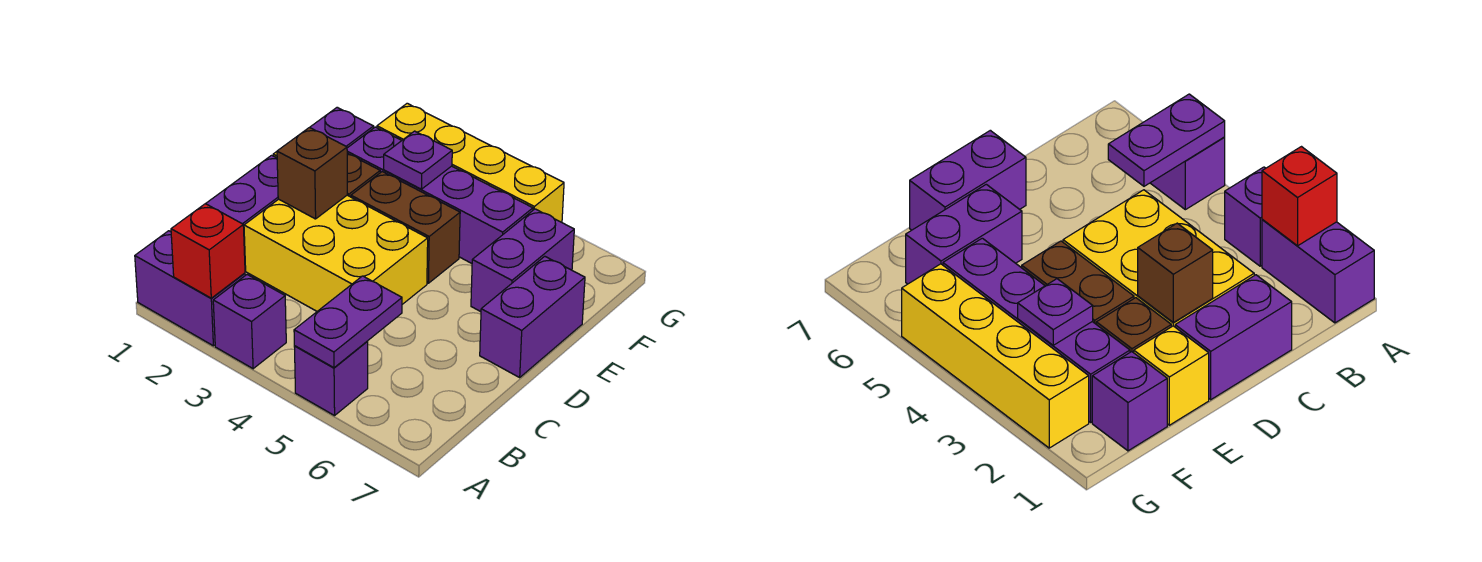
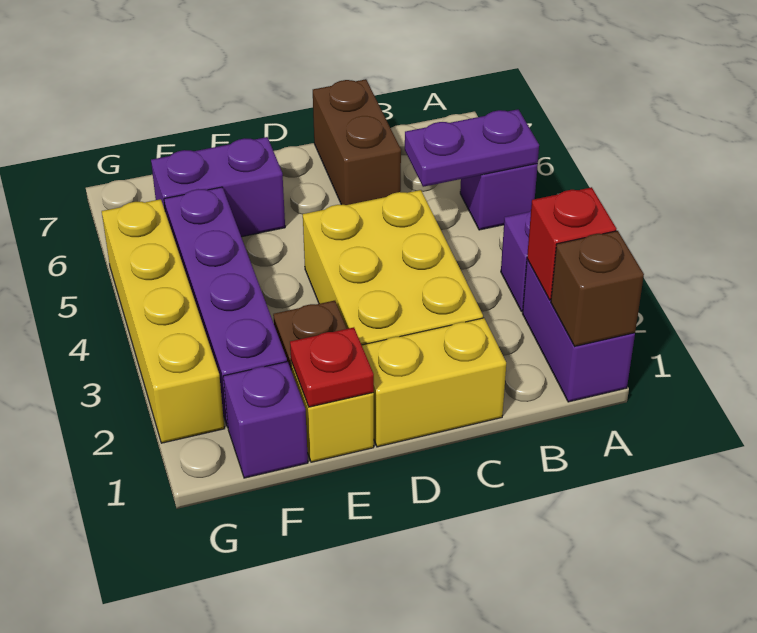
purple brick C1:D1 level 1 -> yellow brick C1:D1 level 1
brown brick D2 level 2 -> brown brick A1 level 2
purple brick D7:E7 level 1 -> none
none -> red plate E1 level 2
brown brick E3:E4 level 1 -> brown brick C6:C7 level 1
purple plate F3 level 2 -> none

